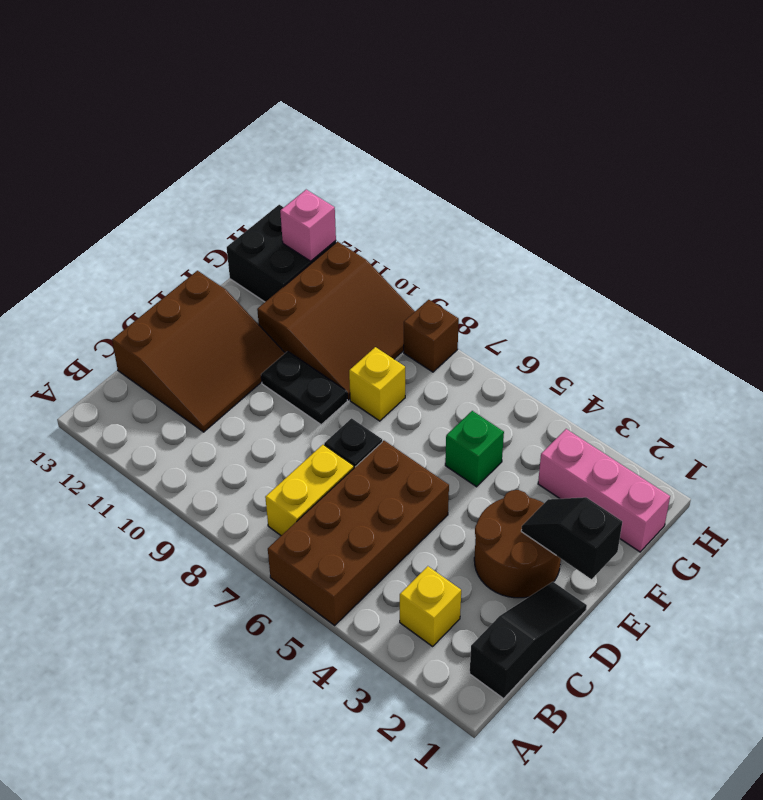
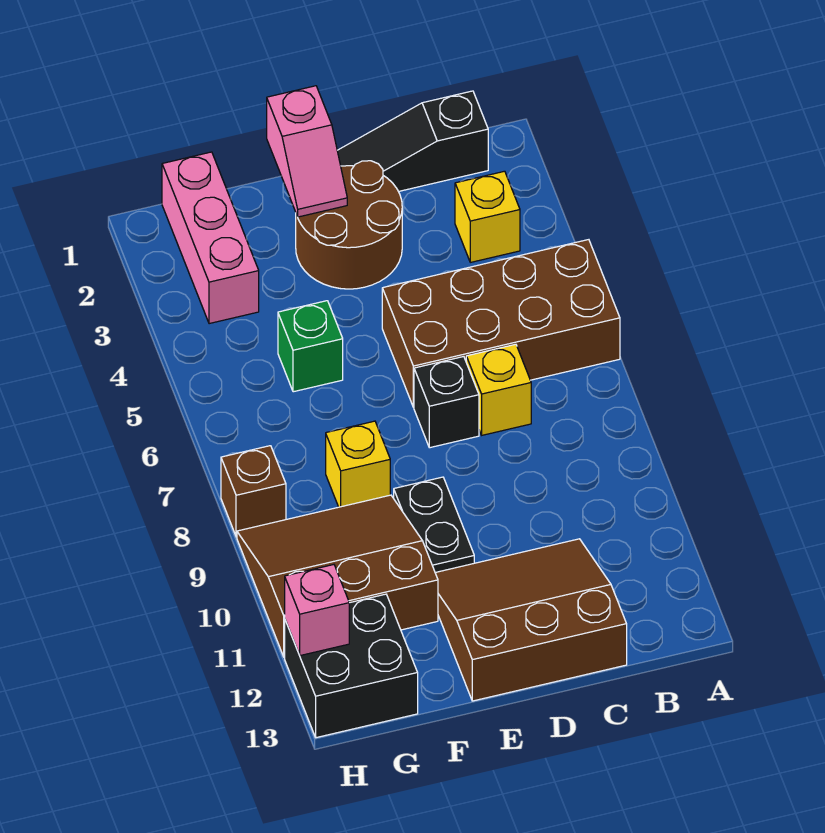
yellow brick B7:C7 level 1 -> yellow brick C7 level 1
black slope E1:E2 level 2 top 1 -> pink slope E1:E2 level 2 top 1

